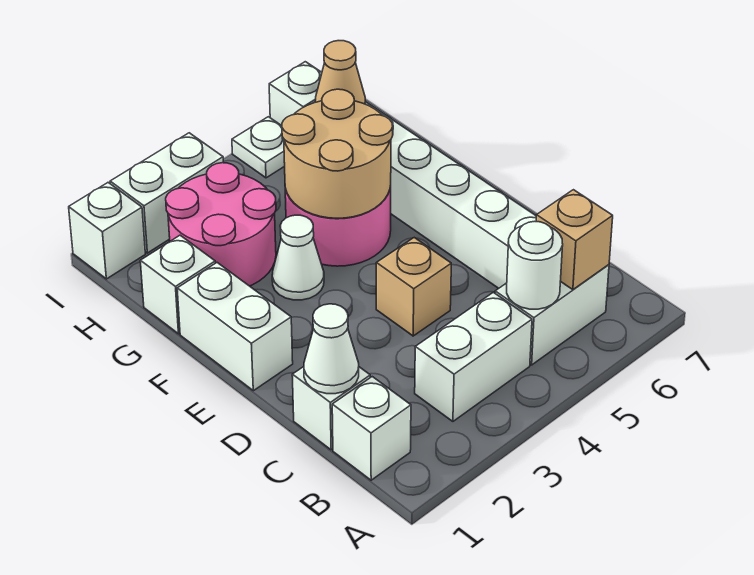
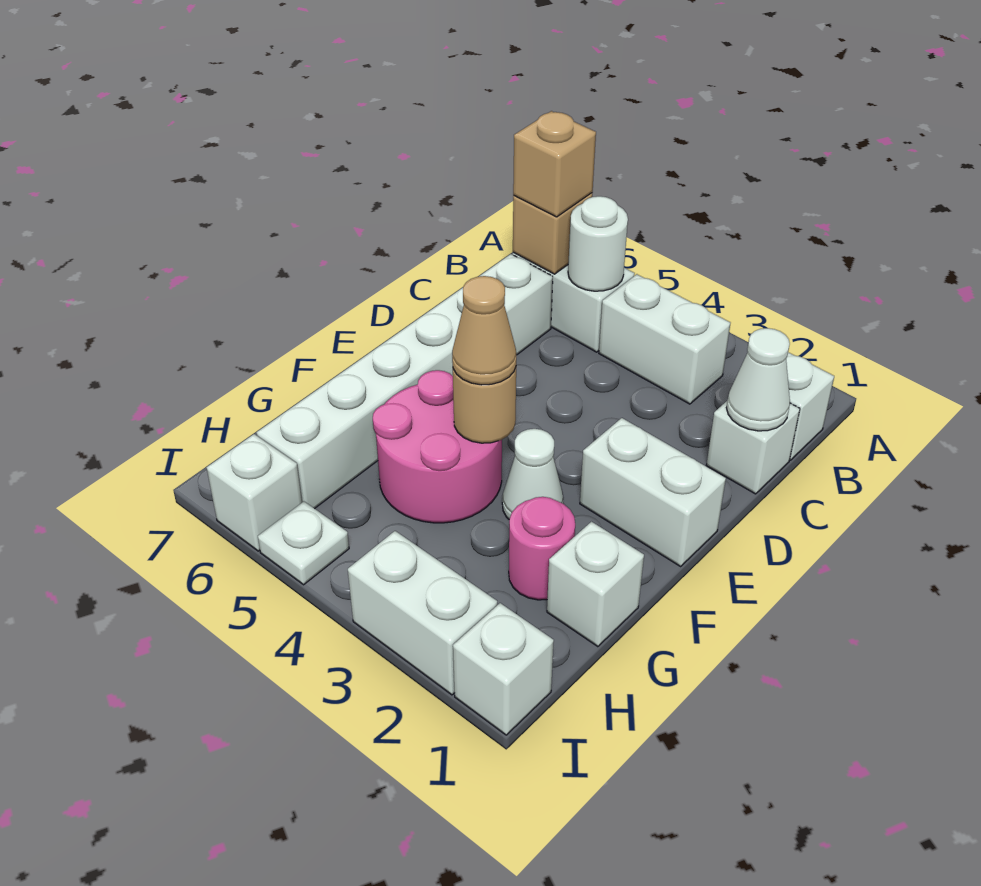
tan brick D4 level 1 -> tan brick B6 level 3
white brick E1:F1 level 1 -> white brick E1:E2 level 1
tan round brick F4:G5 level 2 -> tan round brick F4 level 2
pink round brick G2:H3 level 1 -> pink round brick G2 level 1
tan cone H6 level 2 -> tan cone F4 level 3

